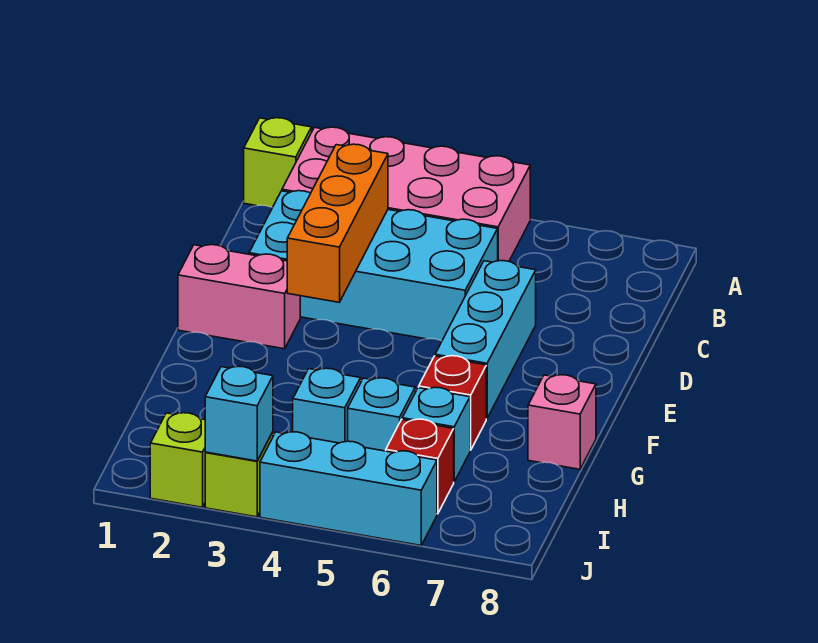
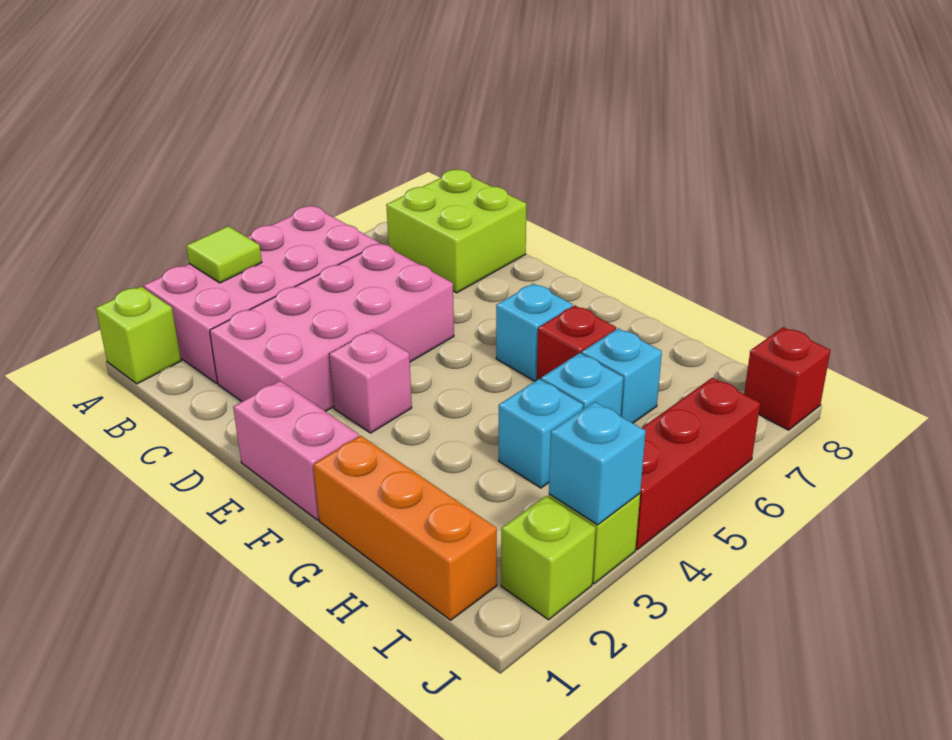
none -> lime tile A3 level 2
none -> lime brick B7:C8 level 1
cyan brick C2:D5 level 1 -> pink brick C2:D5 level 1
orange brick C3:E3 level 2 -> orange brick G1:I1 level 1
cyan brick D6:F6 level 1 -> cyan brick F6 level 1
pink brick E1:E2 level 1 -> pink brick E1:F1 level 1
pink brick G8 level 1 -> pink brick E3 level 1
red brick I6 level 1 -> red brick J8 level 1
cyan brick J4:J6 level 1 -> red brick J4:J6 level 1

